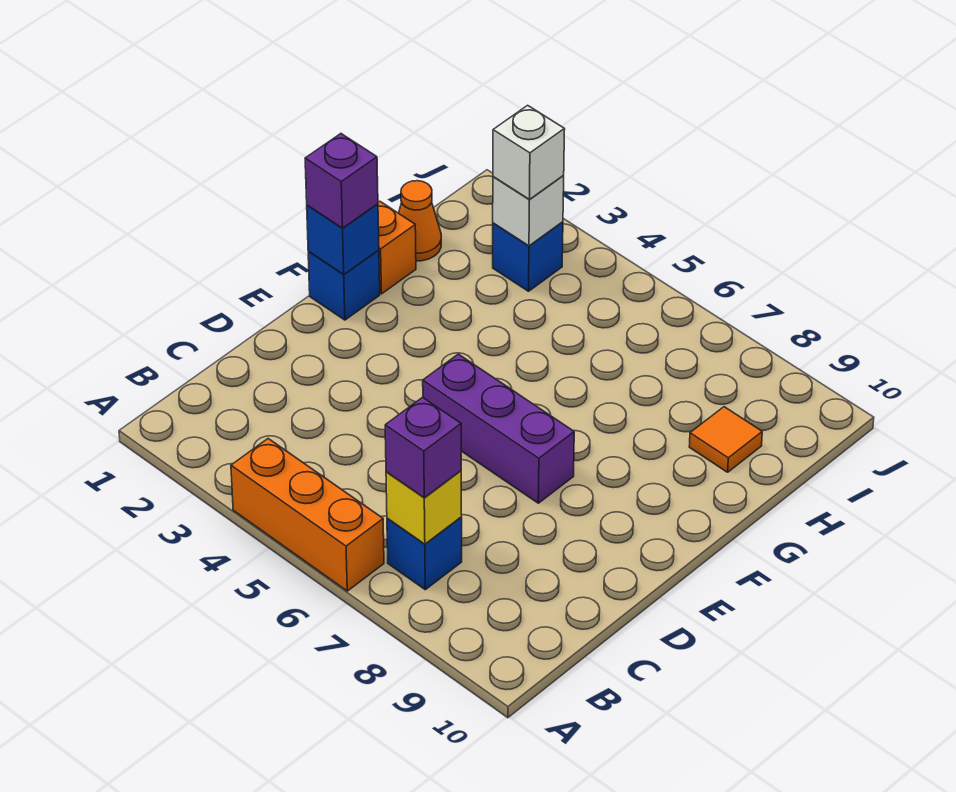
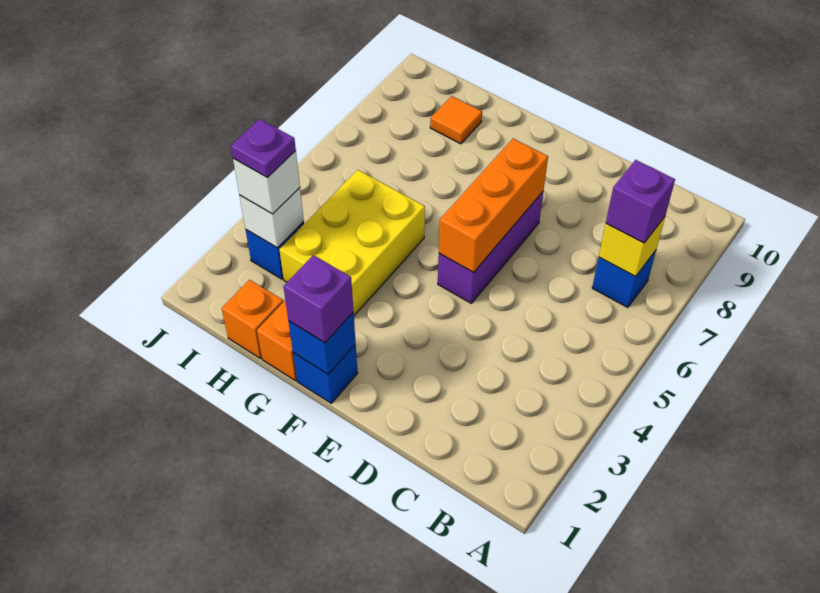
orange brick A4:A6 level 1 -> orange brick E5:E7 level 2
none -> yellow brick G3:H5 level 1
orange cone H1 level 1 -> orange brick H1 level 1
none -> purple plate I3 level 4

